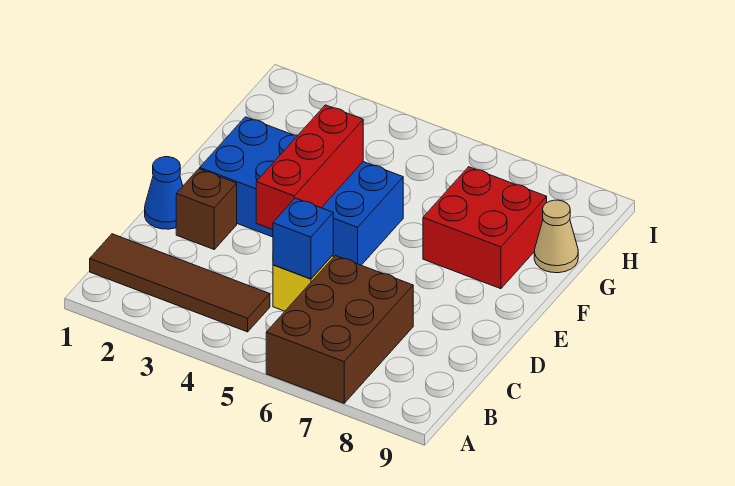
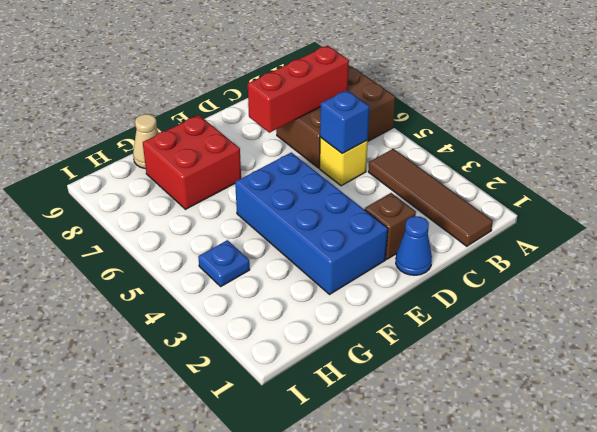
red brick D4:F4 level 2 -> red brick B7:D7 level 2
none -> blue plate H4 level 1

